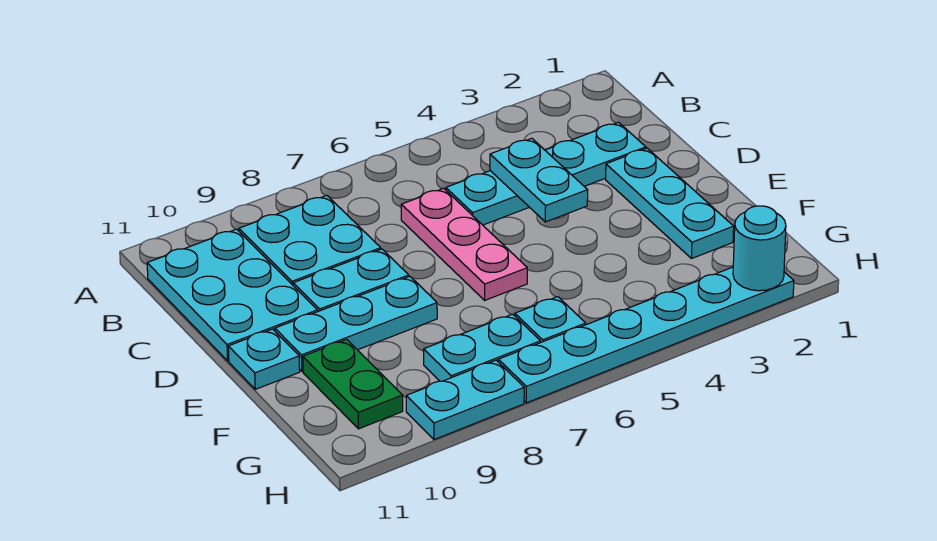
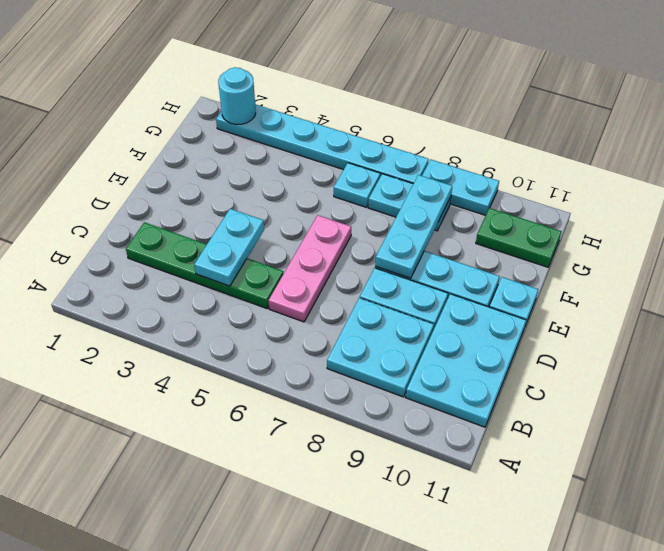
cyan plate C2:C5 level 1 -> green plate C2:C5 level 1
cyan plate D2:F2 level 1 -> cyan plate E8:G8 level 2
green plate F10:G10 level 1 -> green plate G10:G11 level 1

